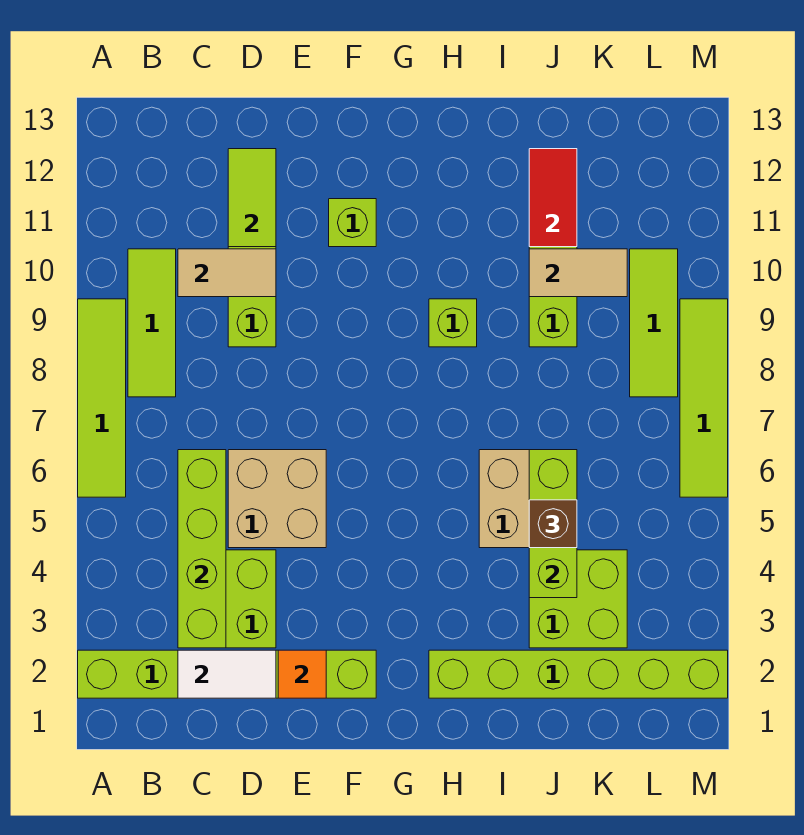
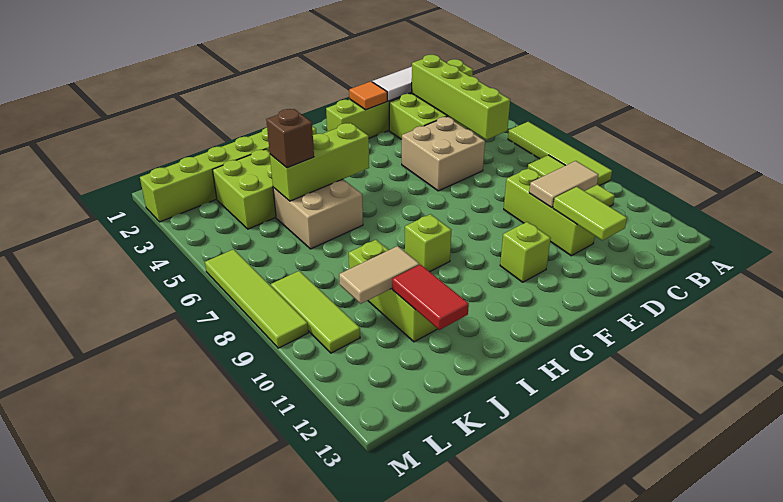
lime brick J4:J6 level 2 -> lime brick H5:J5 level 2

